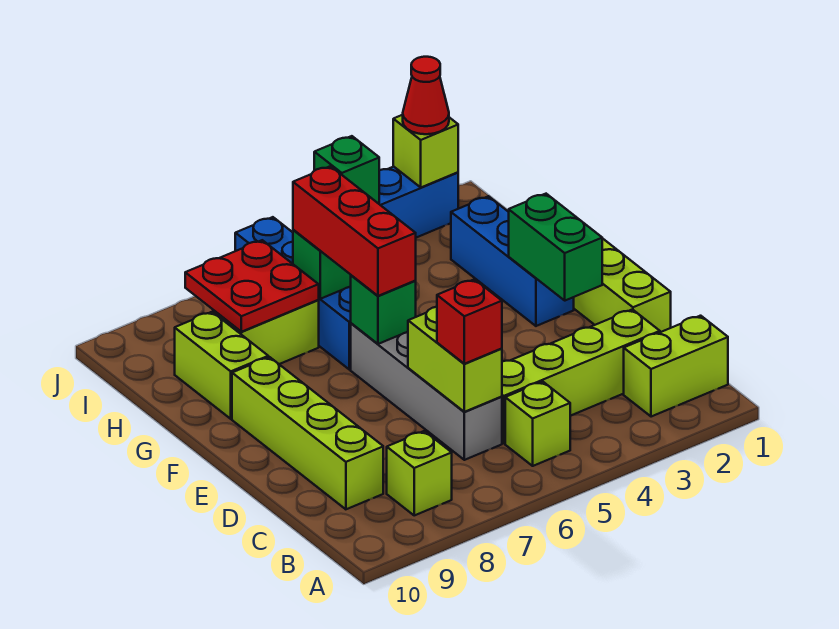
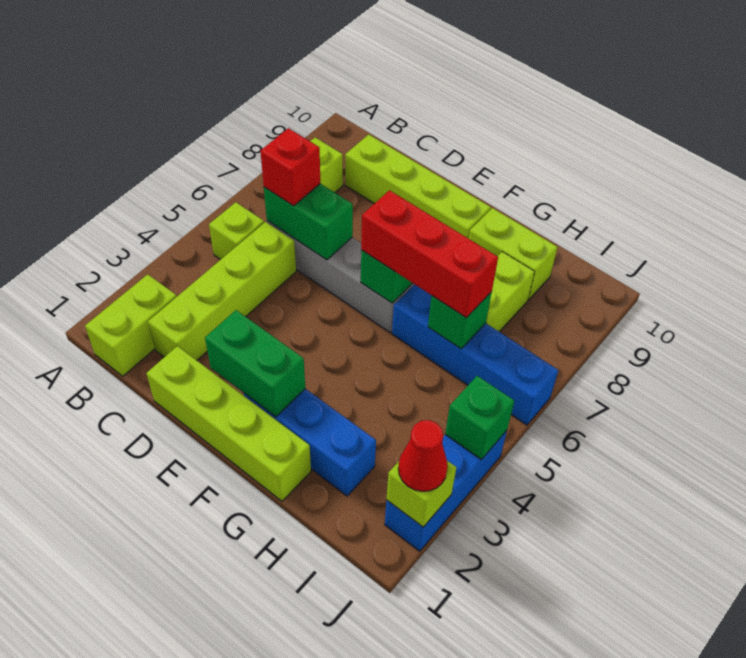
lime brick C6:D6 level 2 -> green brick C6:D6 level 2
red plate H7:I8 level 2 -> none

